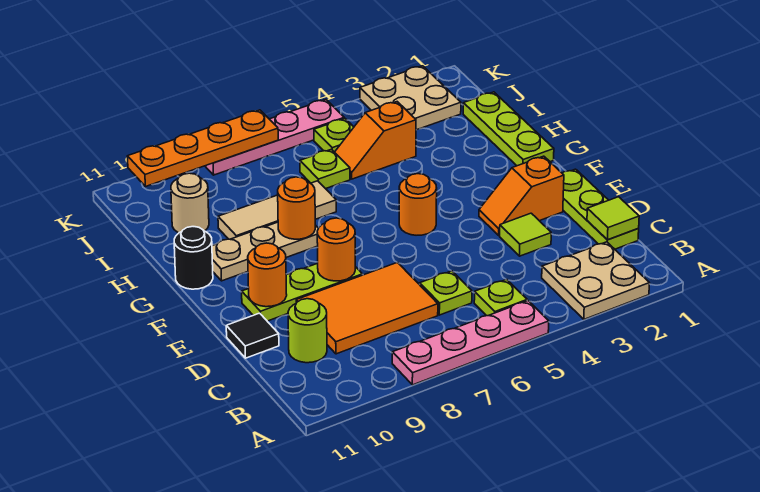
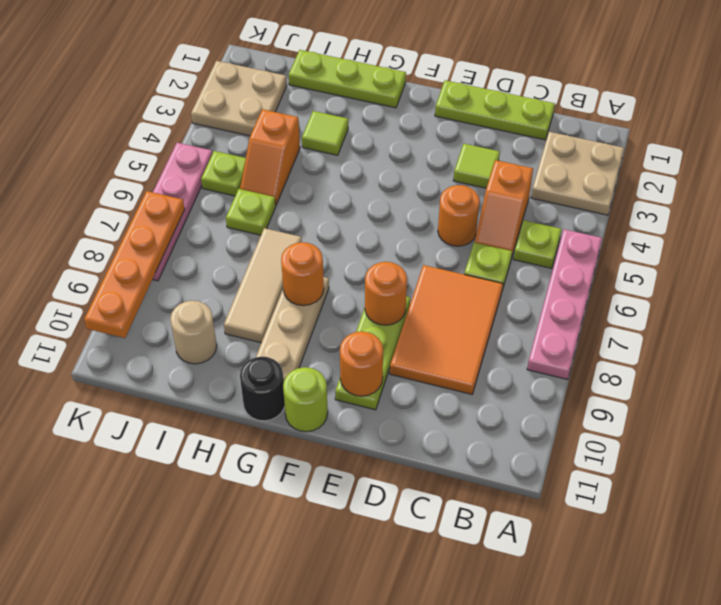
lime tile C1 level 2 -> lime tile H3 level 1
lime round brick C10 level 1 -> lime round brick F11 level 1
black tile D11 level 1 -> none
orange slope E2:E3 level 1 top 2 -> orange slope C4:C5 level 1 top 4
orange round brick F5 level 1 -> orange round brick D5 level 1

